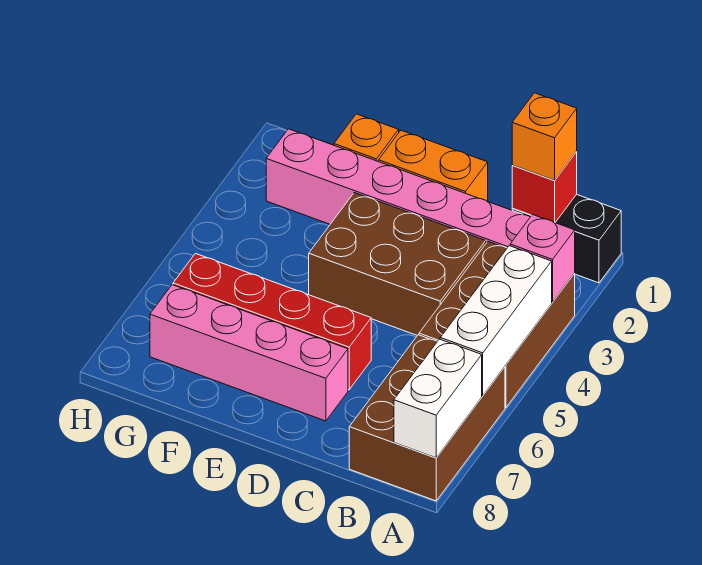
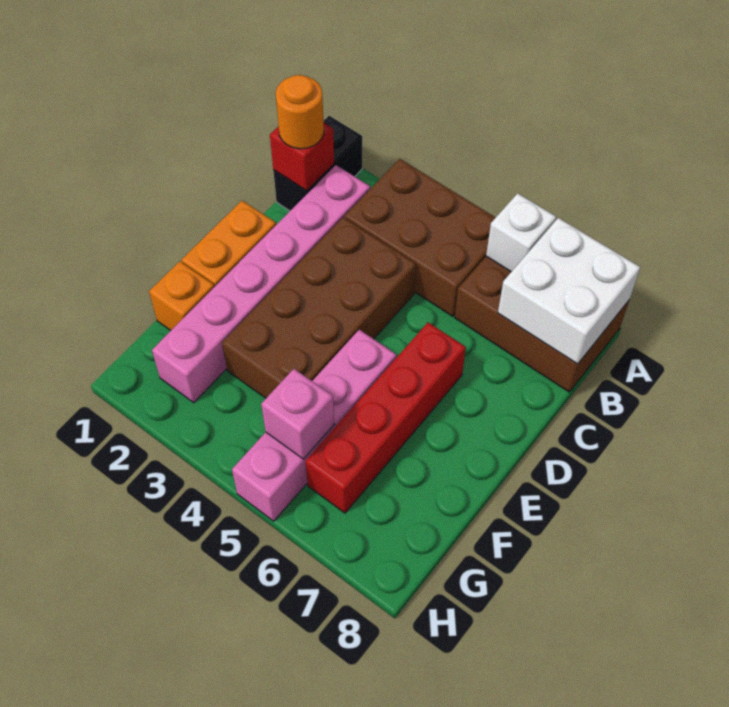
pink brick A3 level 2 -> pink brick G5 level 2
white brick A4:A6 level 2 -> white brick A6 level 2
white brick A7:A8 level 2 -> white brick A7:B8 level 2
orange brick B1 level 3 -> orange round brick B1 level 3
brown brick C3:E4 level 1 -> brown brick C3:F4 level 1
pink brick D7:G7 level 1 -> pink brick E5:H5 level 1

